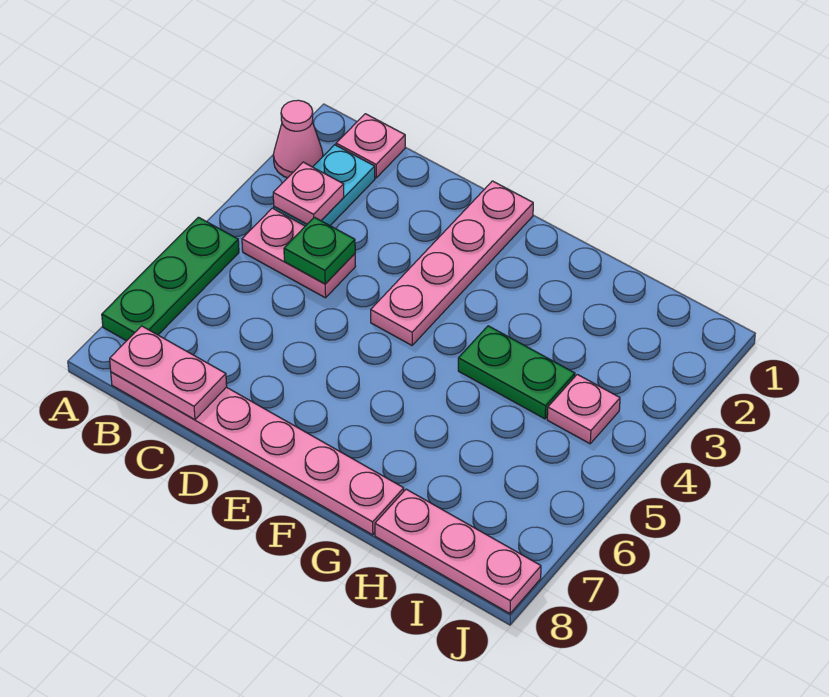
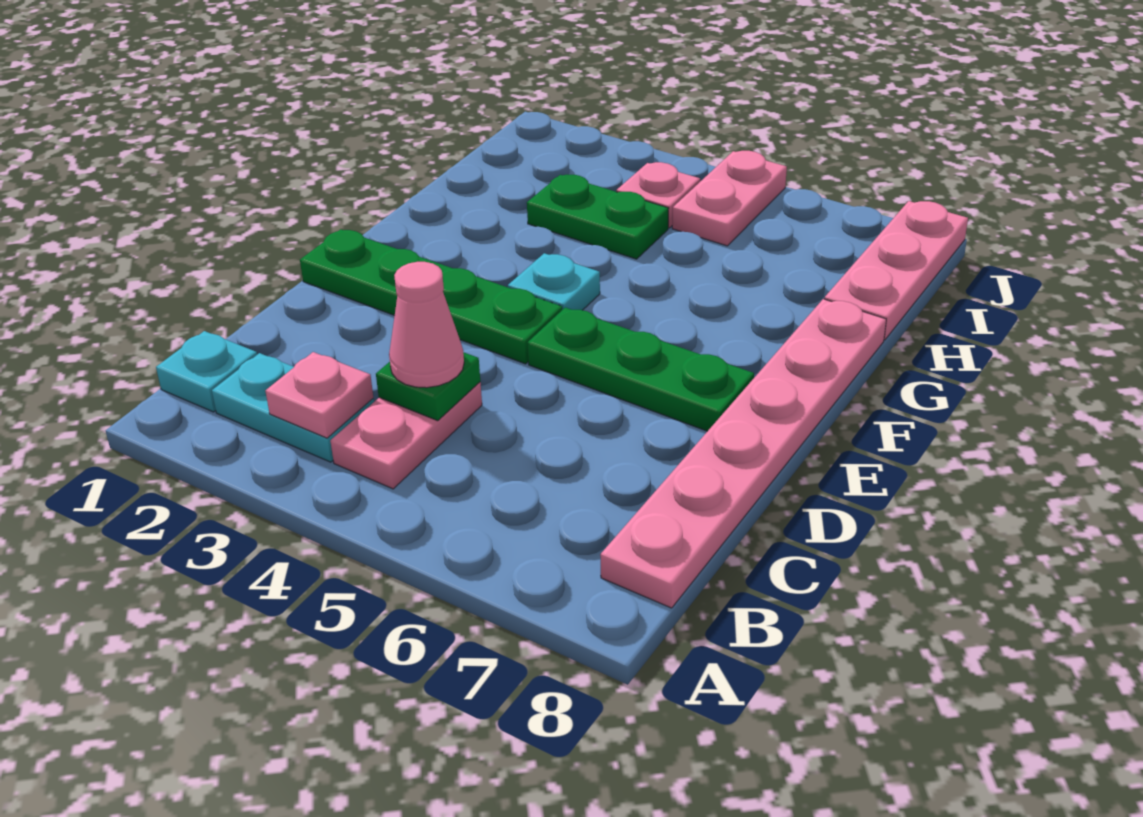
pink cone A2 level 1 -> pink cone C4 level 3
green plate A5:A7 level 1 -> green plate E5:E7 level 1
pink plate B1 level 1 -> cyan plate B1 level 1
pink plate B8:C8 level 2 -> pink plate I5:J5 level 1
pink plate E1:E4 level 1 -> green plate E1:E4 level 1
none -> cyan plate F4 level 1
green plate G4:H4 level 1 -> green plate H3:H4 level 1

